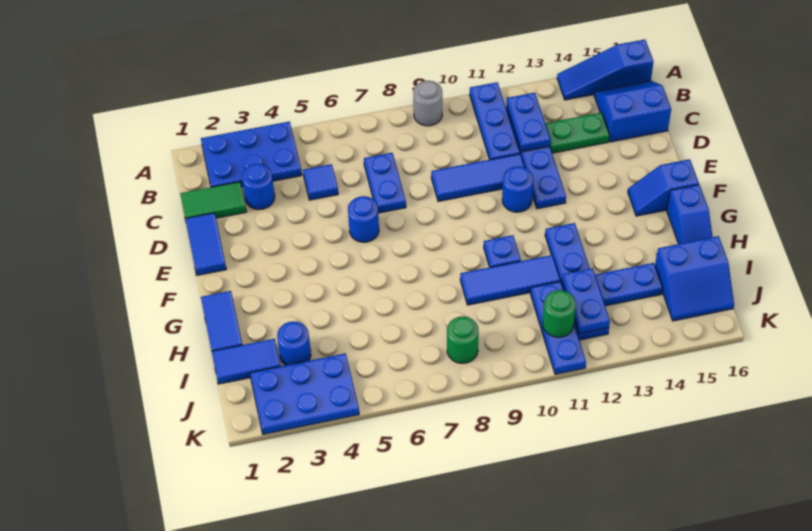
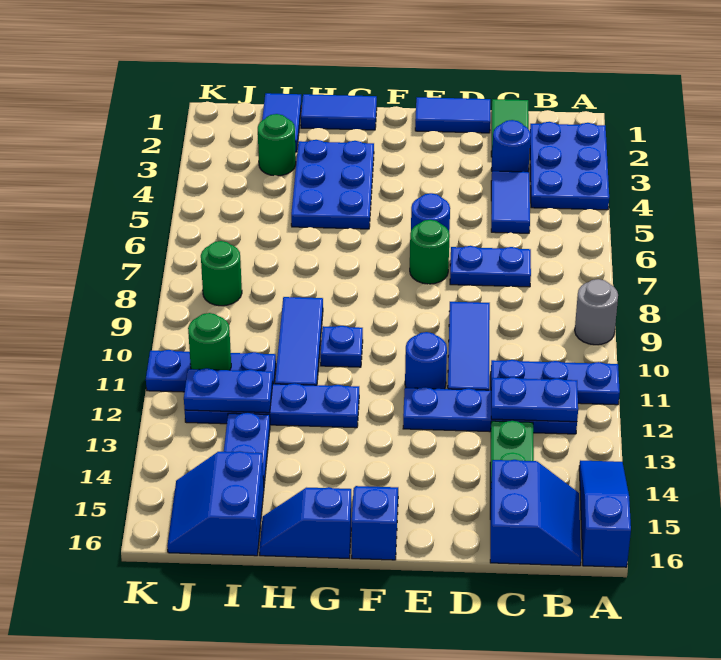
blue tile C5 level 1 -> blue tile C4:C5 level 1
none -> green round brick E7 level 1
blue round brick I3 level 1 -> green round brick I3 level 1
blue plate J2:K4 level 1 -> blue plate G3:H5 level 1

